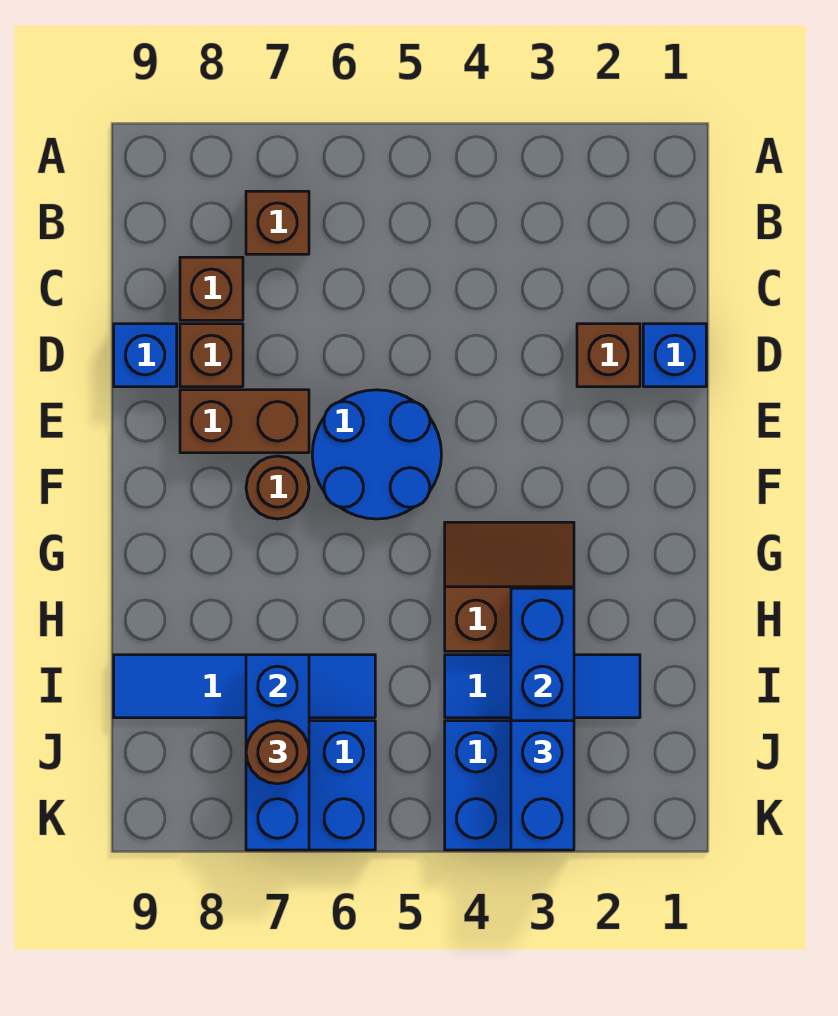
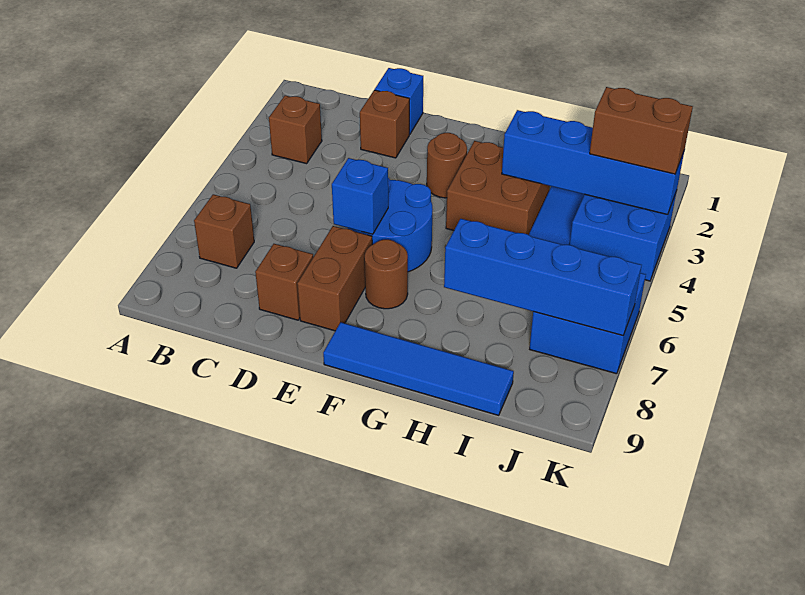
brown brick C8 level 1 -> brown brick B3 level 1
blue brick D9 level 1 -> blue brick E6 level 2
brown slope G3:H4 level 1 top H -> brown brick G3:H4 level 1
blue tile I6:I9 level 1 -> blue tile F9:I9 level 1
blue brick I7:K7 level 2 -> blue brick H7:K7 level 2
blue brick J3:K3 level 3 -> brown brick J3:K3 level 3
brown round brick J7 level 3 -> brown round brick F3 level 1

